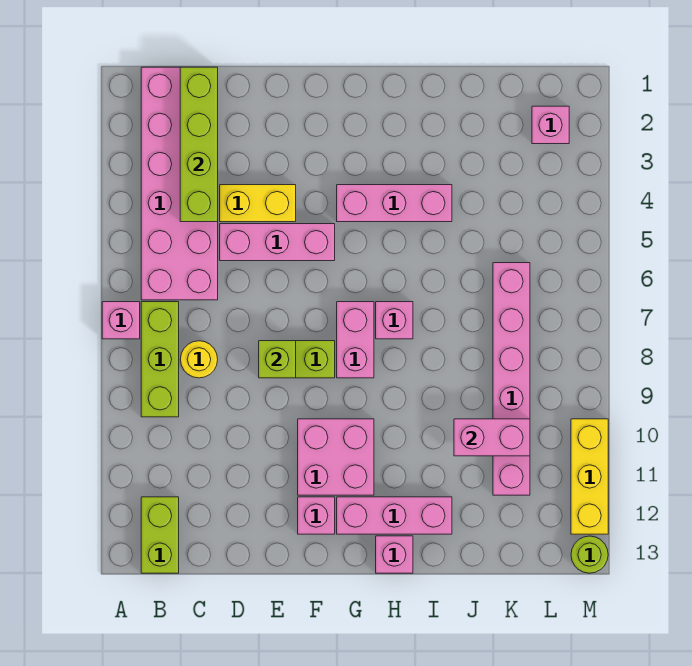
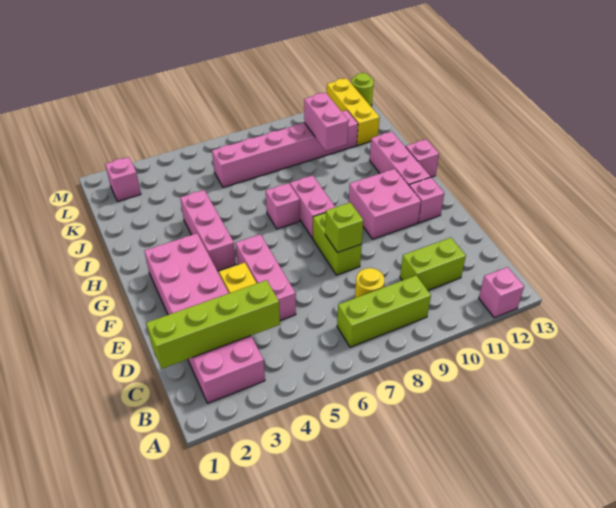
pink brick A7 level 1 -> pink brick A12 level 1
pink brick B1:C6 level 1 -> pink brick B2:G3 level 1
lime brick B12:B13 level 1 -> lime brick C10:C11 level 1
pink brick G7:G8 level 1 -> pink brick G8:H8 level 1
yellow brick M10:M12 level 1 -> yellow brick K12:M12 level 1

